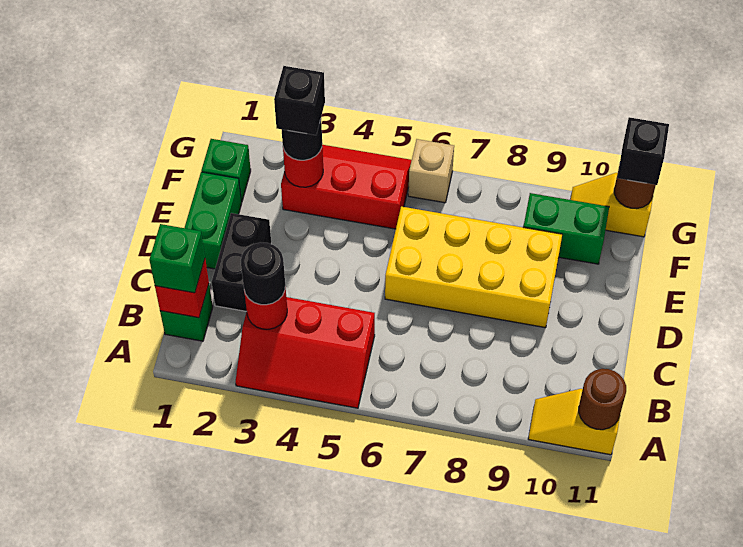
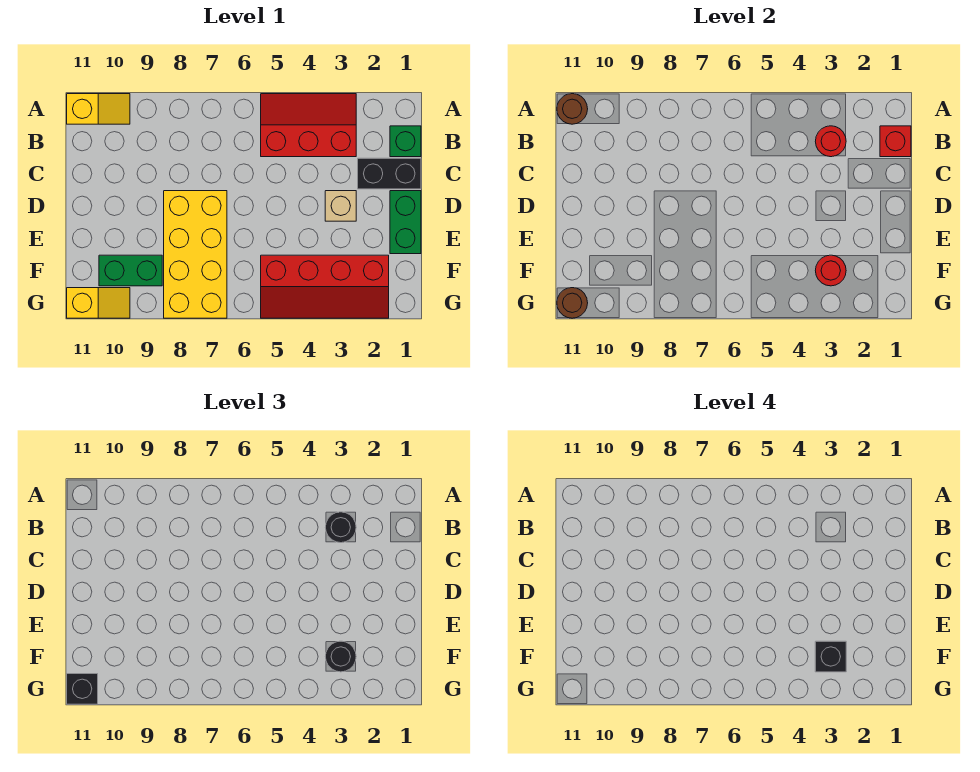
green brick B1 level 3 -> none
black brick C2:D2 level 1 -> black brick C1:C2 level 1
yellow brick D6:E9 level 1 -> yellow brick D7:G8 level 1
green brick F1 level 1 -> none
red slope F3:G5 level 1 top F -> red slope F2:G5 level 1 top F
tan brick G6 level 1 -> tan brick D3 level 1

